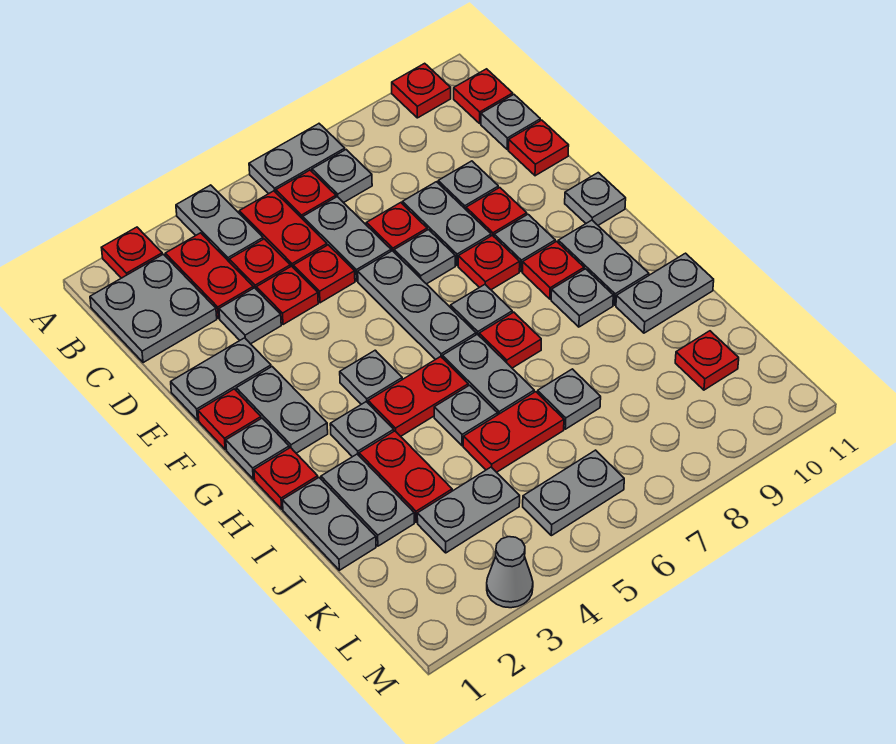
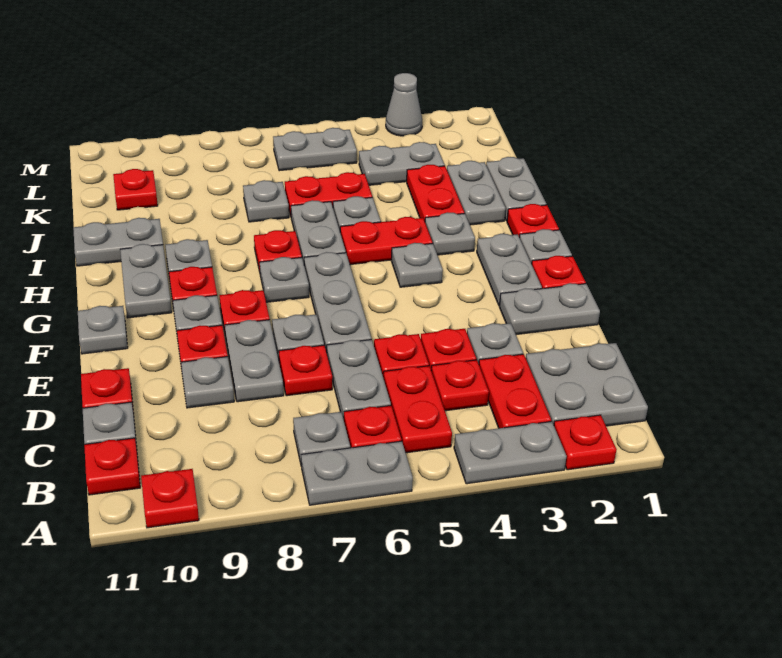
grey plate A4:B4 level 1 -> grey plate A3:A4 level 1

